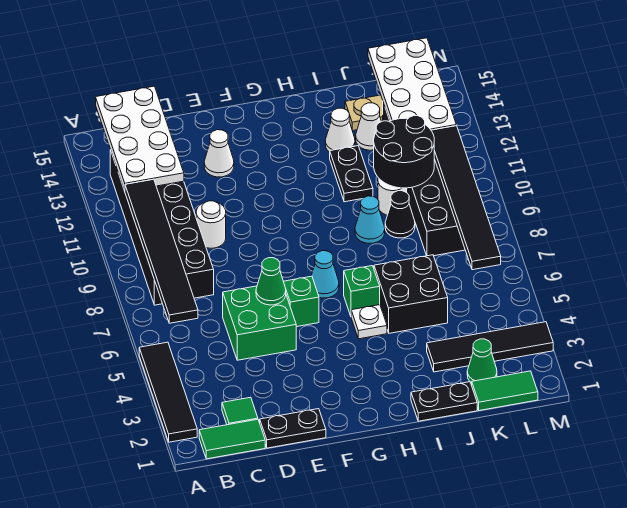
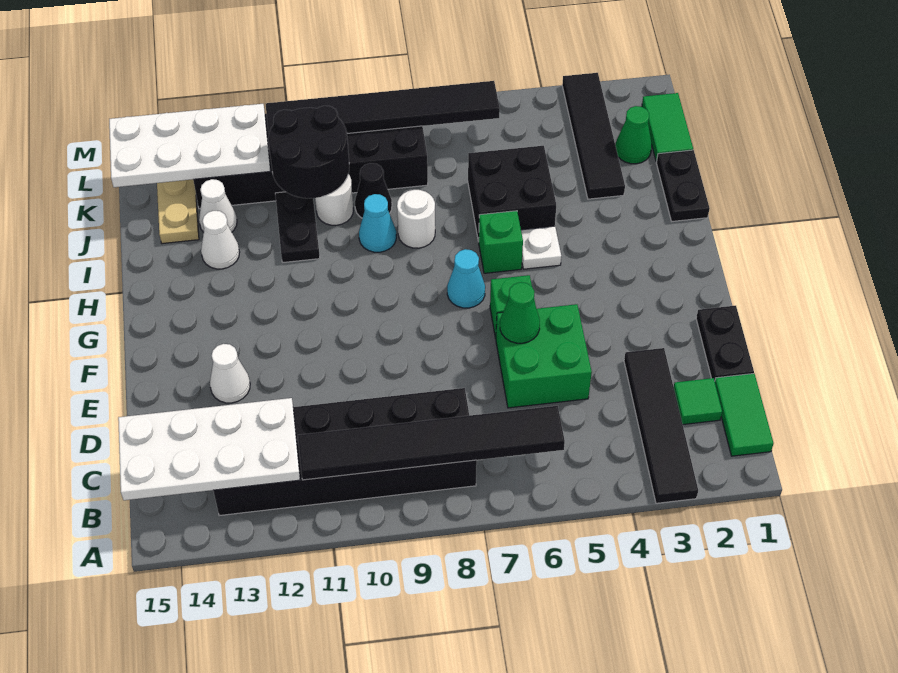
black tile A2:A5 level 1 -> black tile A3:D3 level 1
white round brick D10 level 1 -> white round brick I8 level 1
black plate I11:I12 level 1 -> black plate I11:J11 level 1

